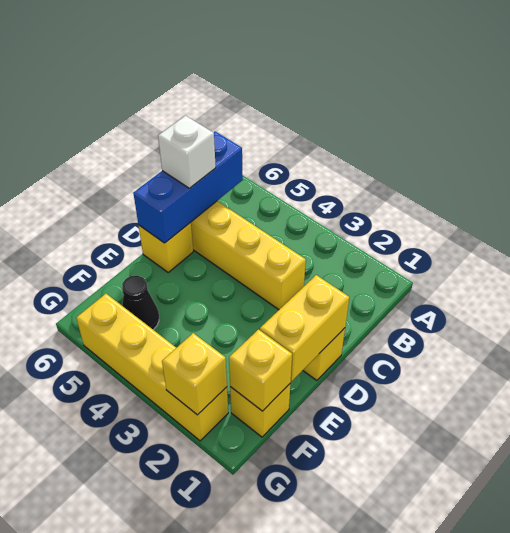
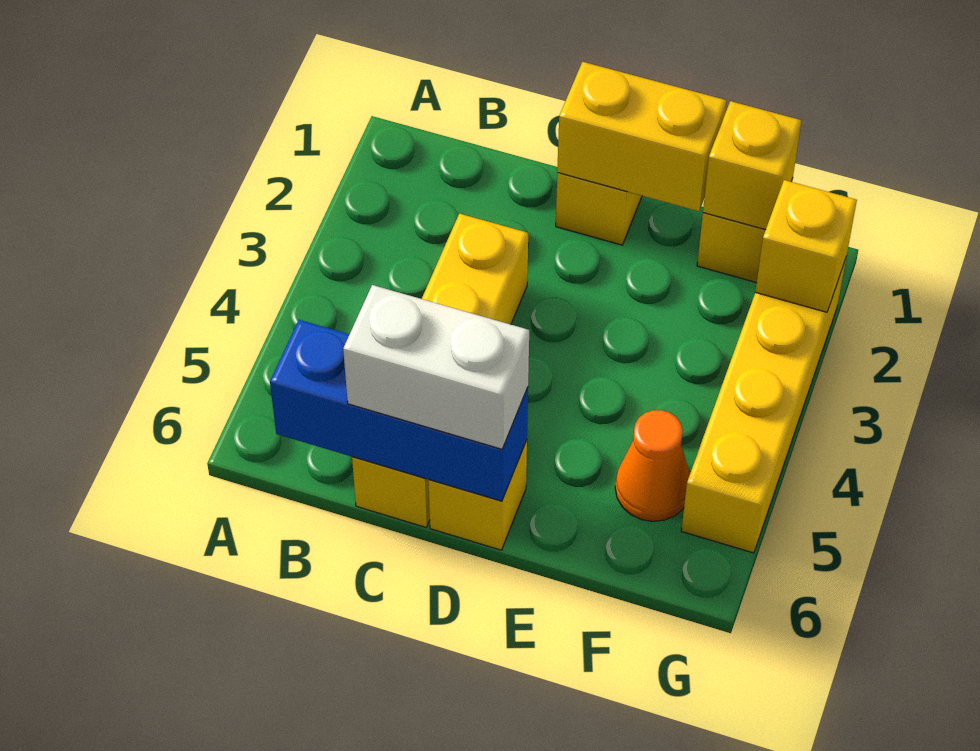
white brick C6 level 3 -> white brick C6:D6 level 3
black cone F5 level 1 -> orange cone F5 level 1

